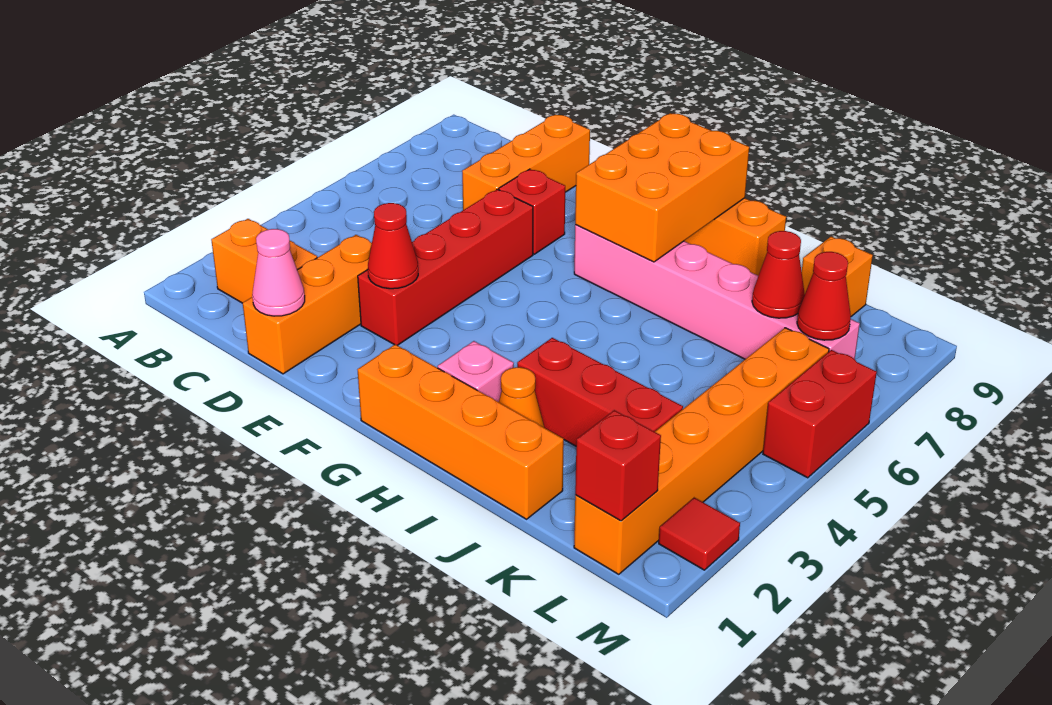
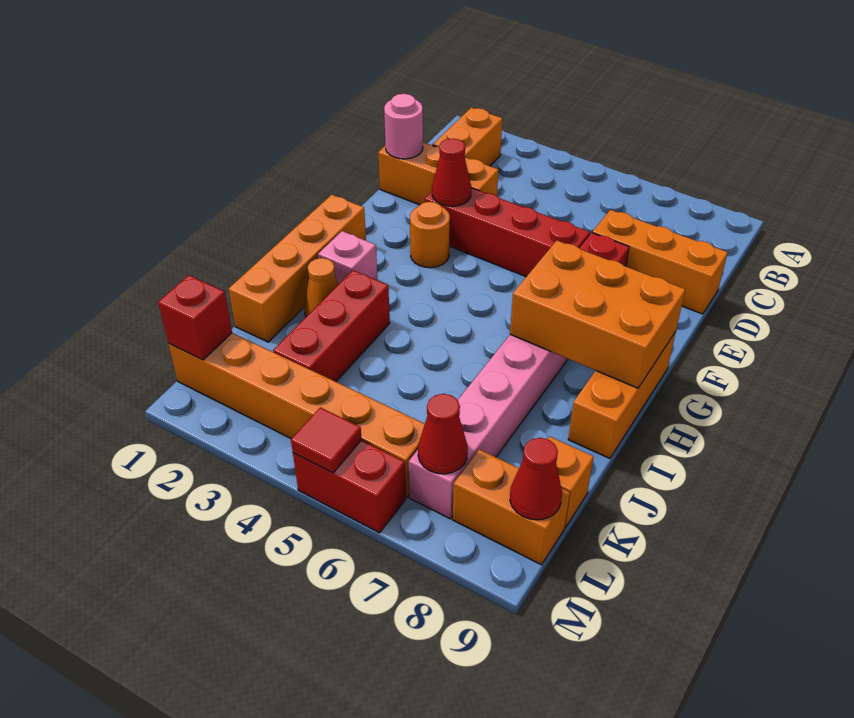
pink cone D1 level 2 -> pink round brick D1 level 2
none -> orange round brick F3 level 1
red cone K7 level 2 -> red cone L9 level 2
none -> orange brick L8:L9 level 1
red tile M2 level 1 -> red tile M5 level 2

